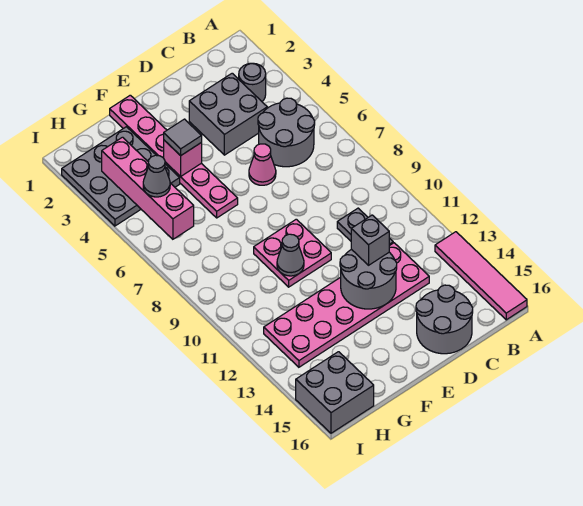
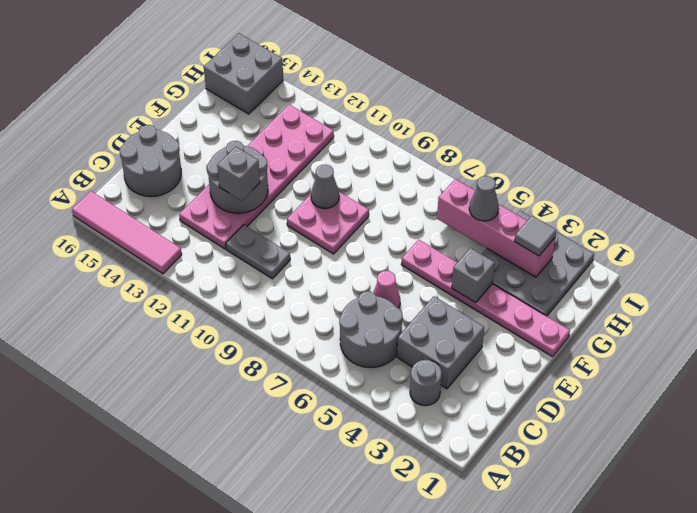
pink brick F4 level 2 -> grey brick F4 level 2
grey tile F4 level 3 -> grey tile H3 level 3

